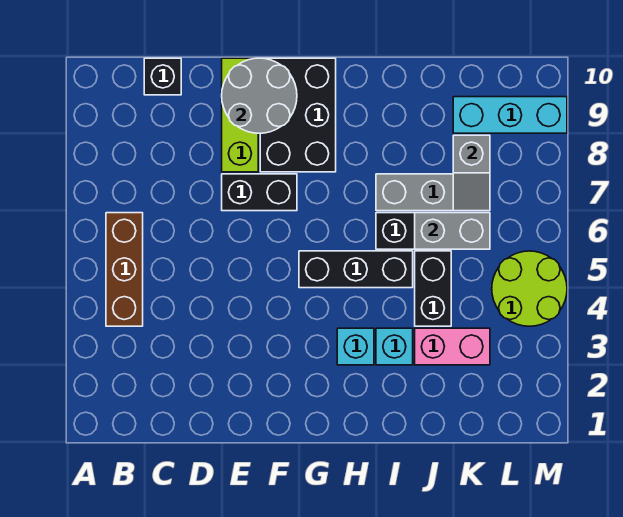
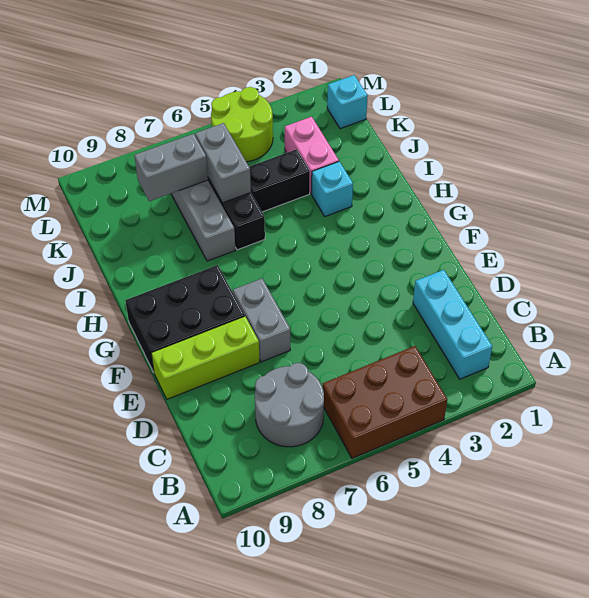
brown brick B4:B6 level 1 -> brown brick A4:B6 level 1
black brick C10 level 1 -> none
black brick E7:F7 level 1 -> grey brick E7:F7 level 1
grey round brick E9:F10 level 2 -> grey round brick B7:C8 level 1
black brick G5:I5 level 1 -> none
cyan brick H3 level 1 -> cyan brick L1 level 1
grey slope K7:K8 level 2 top 8 -> grey brick K7:K8 level 2
cyan brick K9:M9 level 1 -> cyan brick B2:D2 level 1

